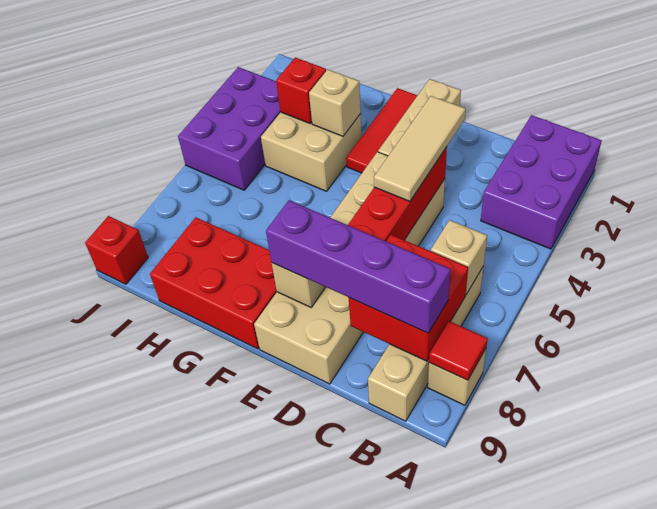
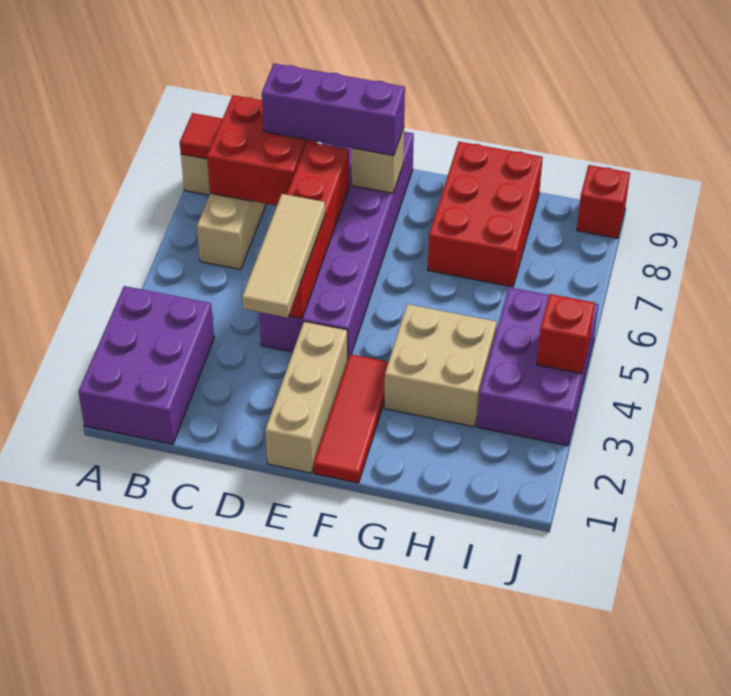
tan brick B6 level 2 -> none
purple brick B8:E8 level 3 -> purple brick C8:E8 level 3
tan brick D4:E9 level 1 -> purple brick D4:E9 level 1
red brick F8:H9 level 1 -> red brick G7:H9 level 1
tan brick G3 level 2 -> none
red brick H3 level 2 -> red brick J4 level 2

